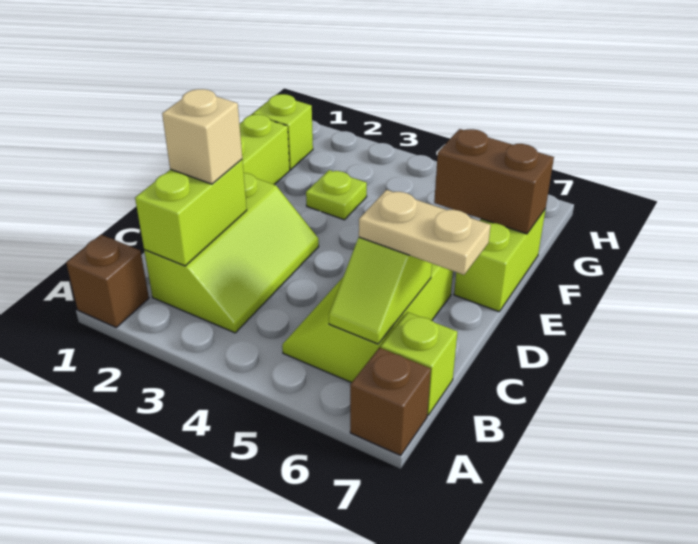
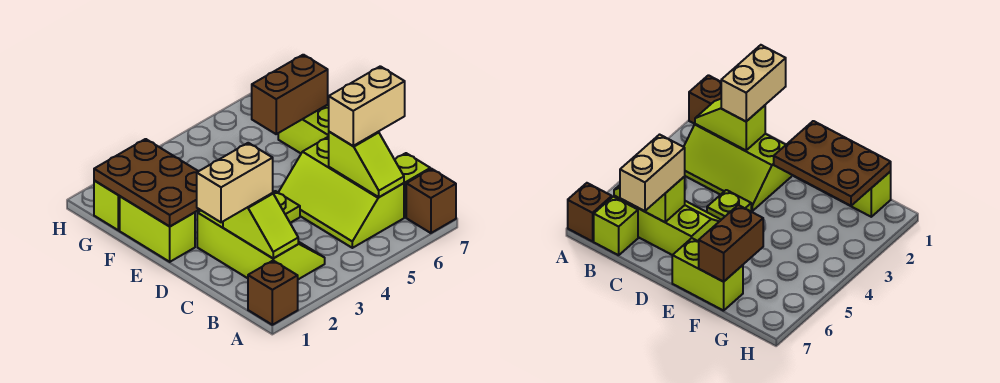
lime brick B2:C2 level 2 -> lime slope B2:C2 level 2 top C
tan brick C2 level 3 -> tan brick C1:C2 level 3
tan plate C6:C7 level 3 -> tan brick C6:C7 level 3
none -> brown plate E1:G2 level 2
lime plate F3 level 1 -> lime plate D4 level 1

